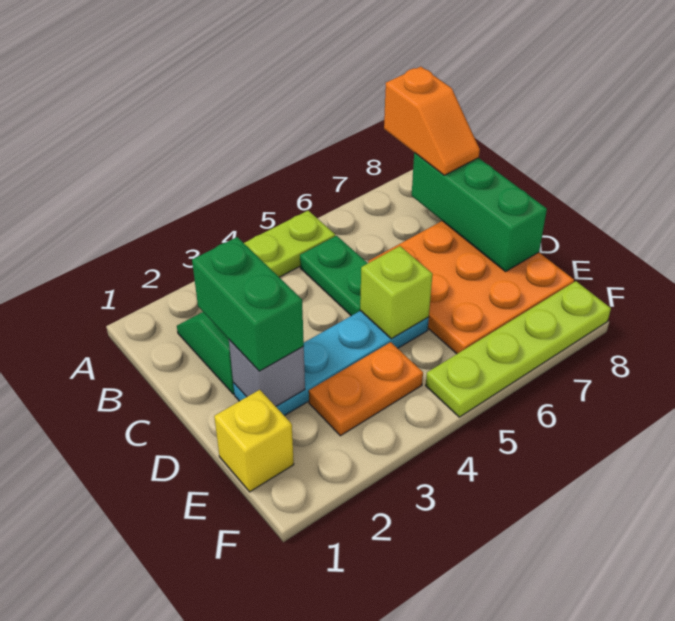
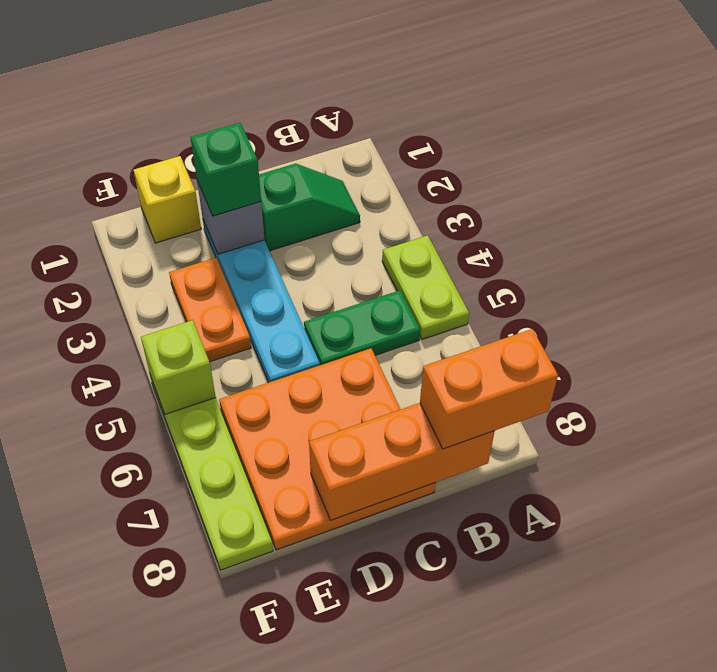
orange slope A8:B8 level 3 top A -> orange brick A8:B8 level 3
green brick B8:D8 level 2 -> orange brick B8:D8 level 2
green brick C2:D2 level 3 -> green brick D2 level 3
lime brick D5 level 2 -> lime brick F5 level 2

